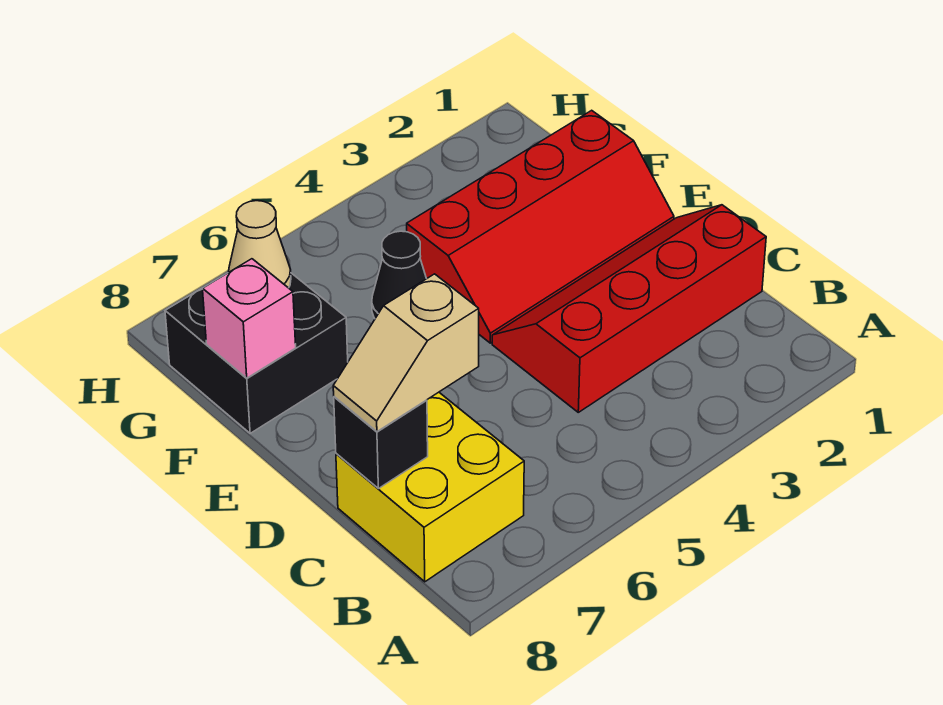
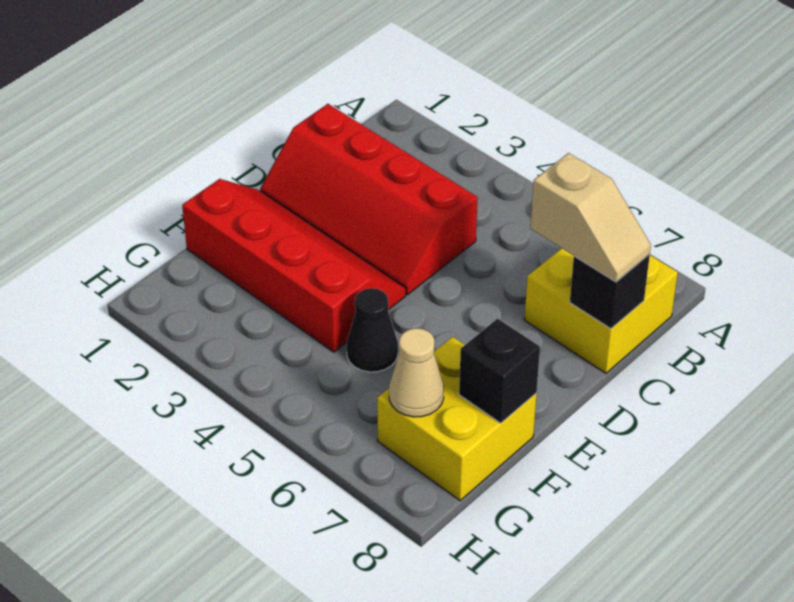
black brick F7:G8 level 1 -> yellow brick F7:G8 level 1
pink brick F8 level 2 -> black brick F8 level 2

